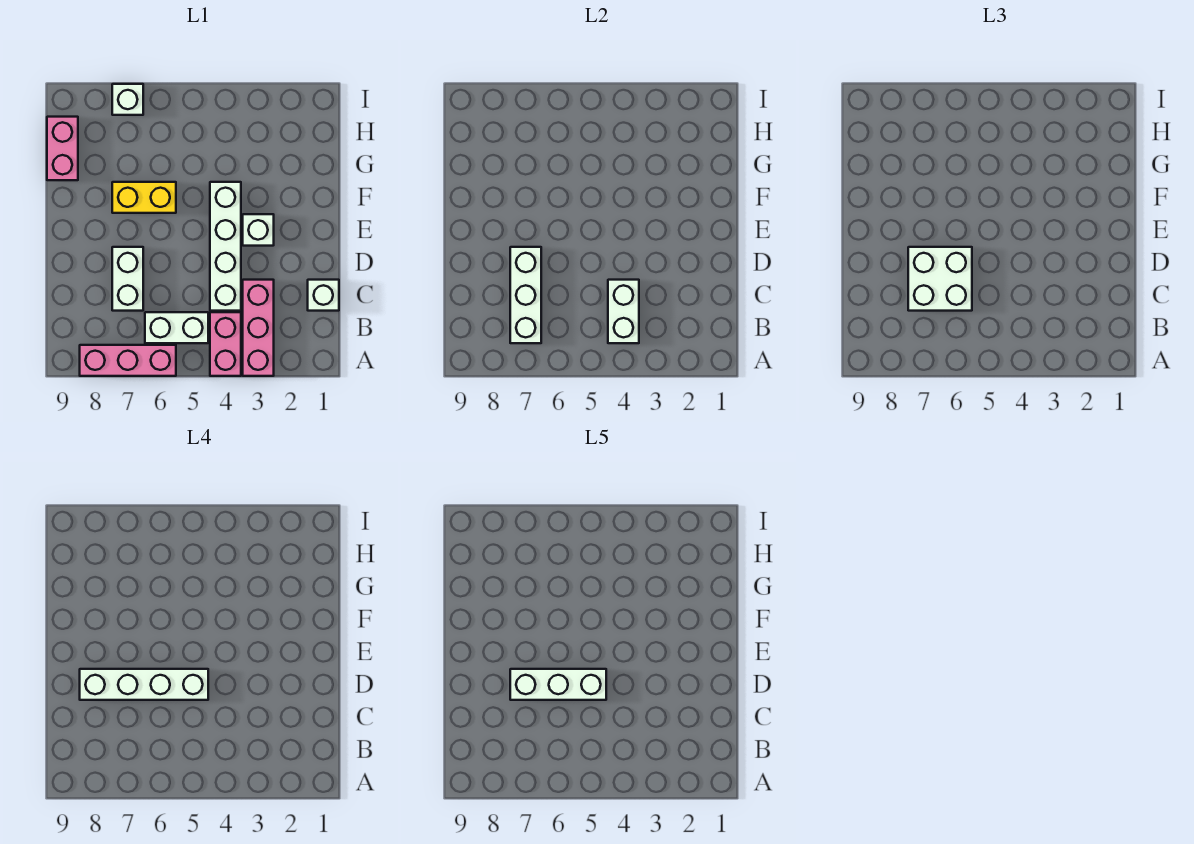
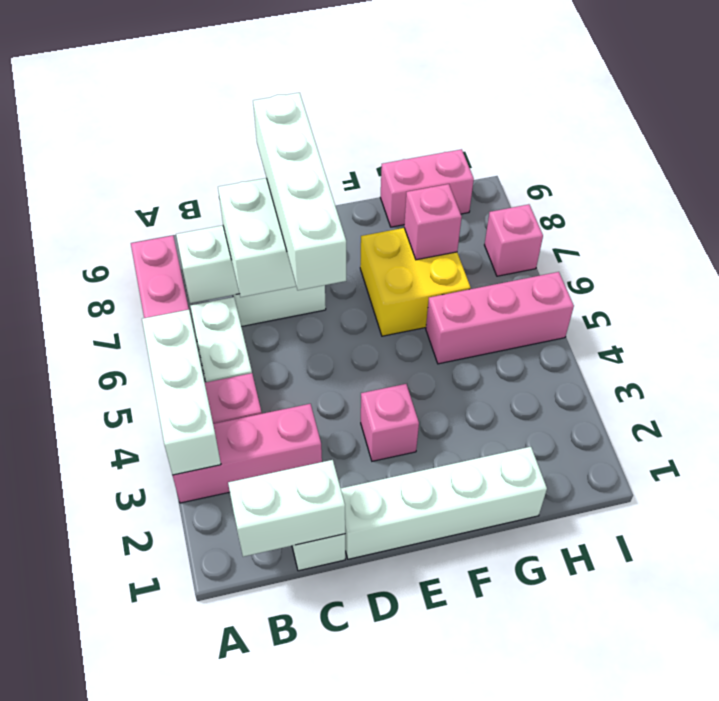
white brick B4:C4 level 2 -> white brick B1:C1 level 2
white brick C4:F4 level 1 -> white brick D1:G1 level 1
white brick D5:D7 level 5 -> white brick A3:A5 level 2
white brick E3 level 1 -> pink brick E3 level 1
yellow brick F6:F7 level 1 -> yellow brick F6:G7 level 1
none -> pink brick G5:I5 level 1
none -> pink brick G7 level 2
white brick I7 level 1 -> pink brick I7 level 1

